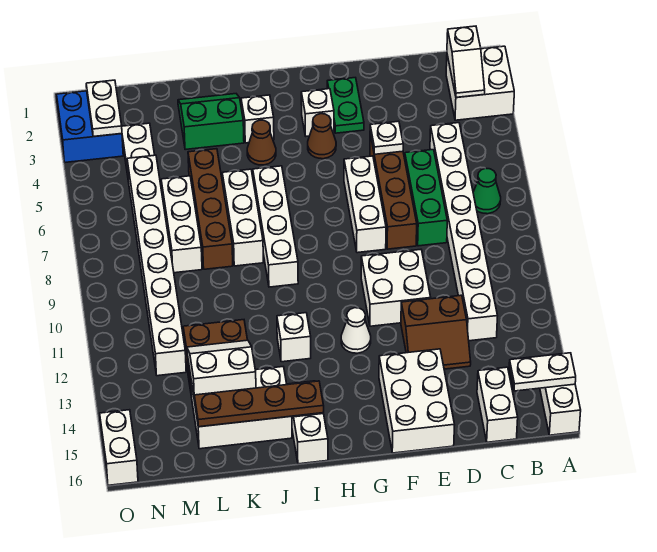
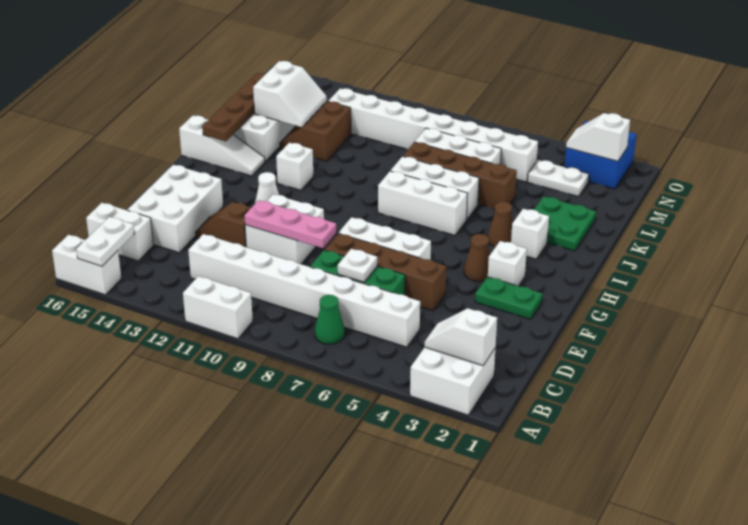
brown slope D12:E13 level 1 top 12 -> brown slope E12:E13 level 1 top 12
white plate E5 level 2 -> white plate D7 level 2
none -> pink plate E9:E11 level 2
white brick E14:F16 level 1 -> white brick D14:F15 level 1
white brick I6:I9 level 1 -> white brick I6:I8 level 1
green slope J2:K3 level 1 top 3 -> green plate J2:K3 level 1
white plate N2:N3 level 2 -> white slope N2:N3 level 2 top 2
white brick O15:O16 level 1 -> white brick A10:A11 level 1

